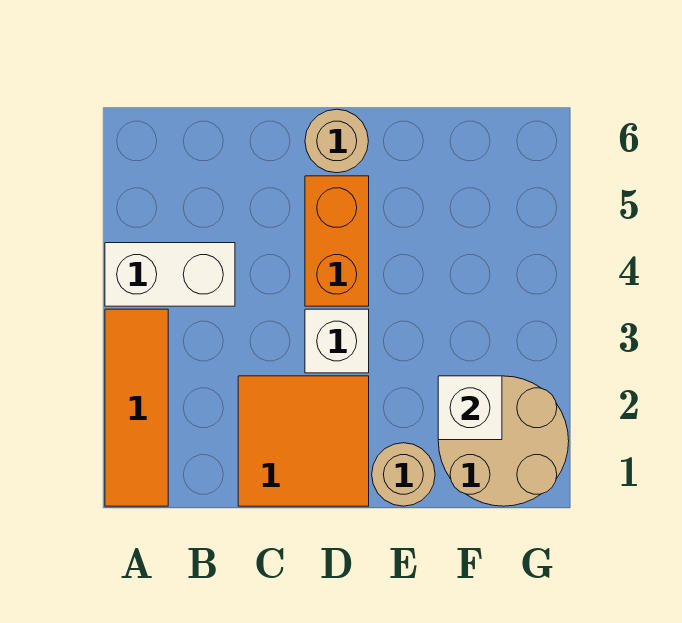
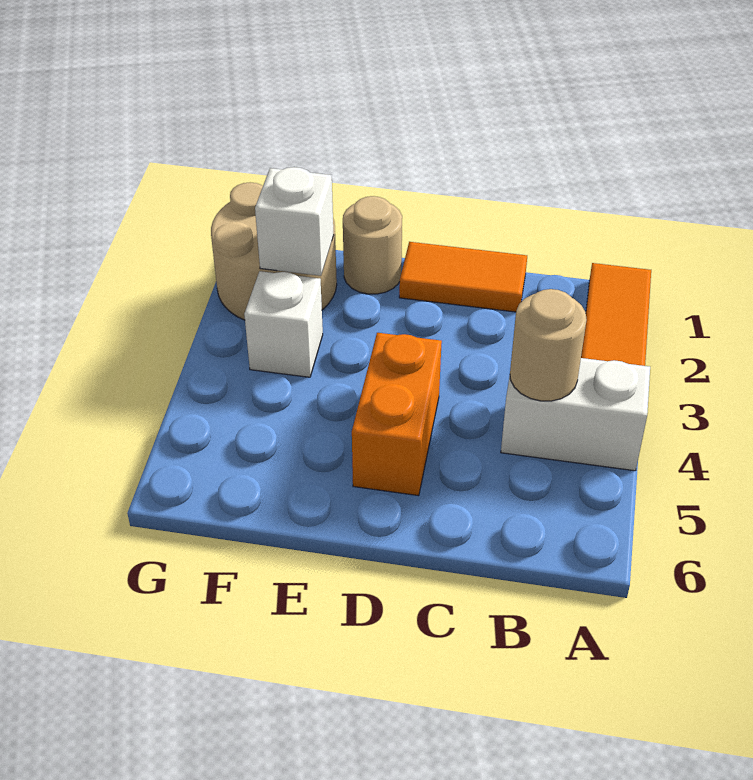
orange tile C1:D2 level 1 -> orange tile C1:D1 level 1
white brick D3 level 1 -> white brick F3 level 1
tan round brick D6 level 1 -> tan round brick B4 level 2

